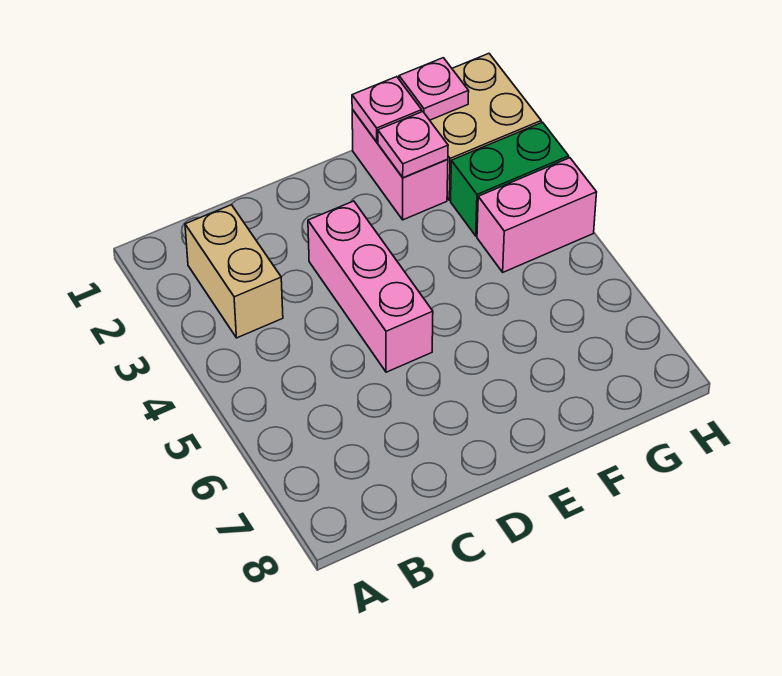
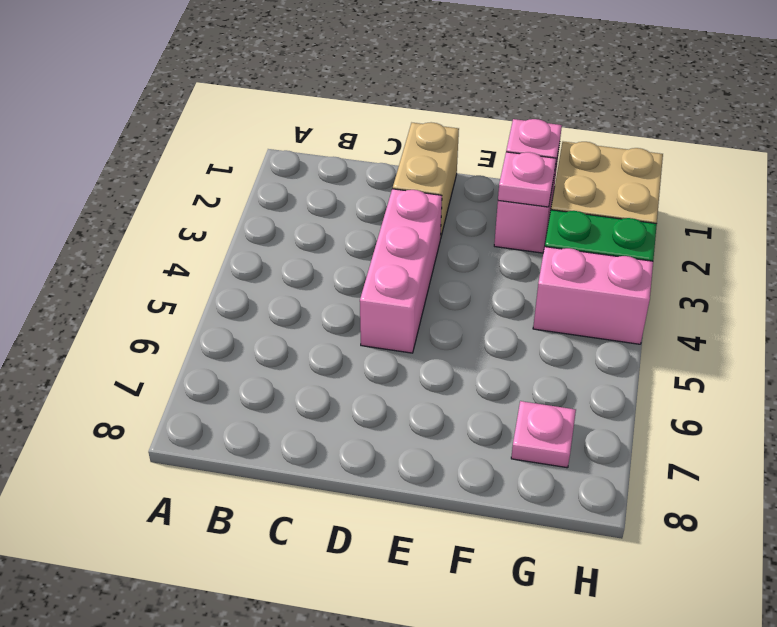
tan brick B2:B3 level 1 -> tan brick D1:D2 level 1
pink plate G1 level 2 -> pink plate G7 level 1

